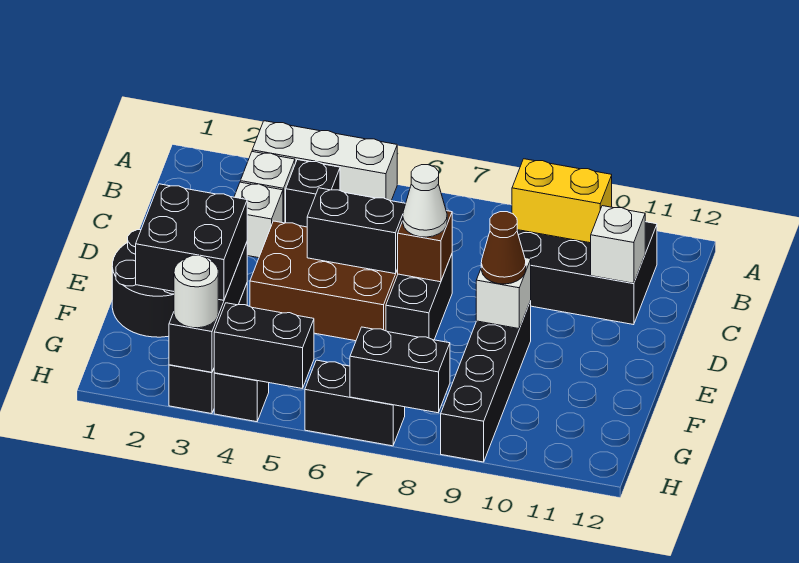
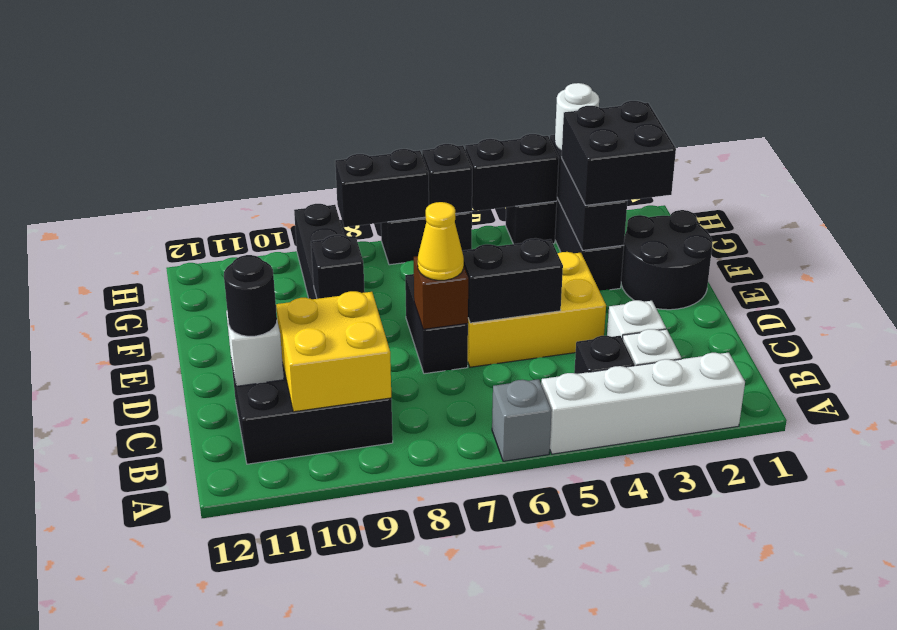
white brick A3:A5 level 1 -> white brick A2:A5 level 1
none -> grey brick A6 level 1
yellow brick B9:B10 level 2 -> yellow brick B9:C10 level 2
none -> black round brick C11 level 3
brown brick D4:E6 level 1 -> yellow brick D4:E6 level 1
white cone D7 level 3 -> yellow cone D7 level 3
white brick E9 level 2 -> black brick E9 level 2
brown cone E9 level 3 -> none
none -> black brick H6 level 2

